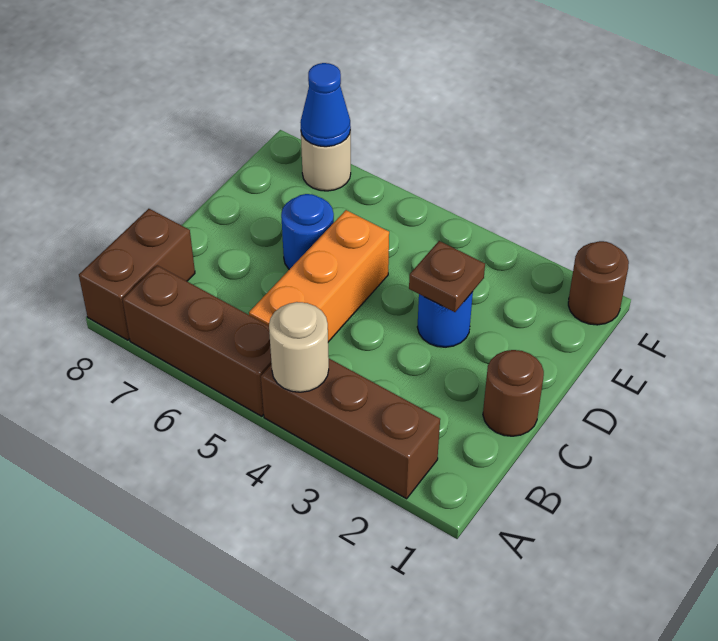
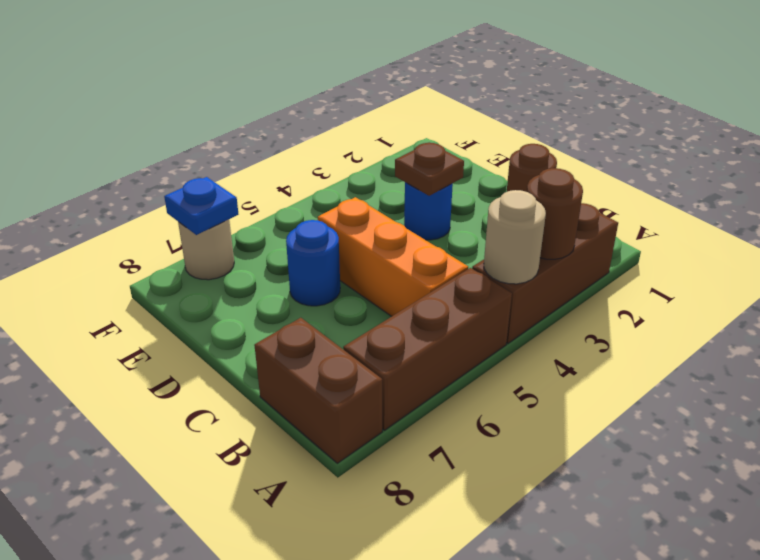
brown round brick F1 level 1 -> brown round brick A3 level 2
blue cone F7 level 2 -> blue plate F7 level 2

